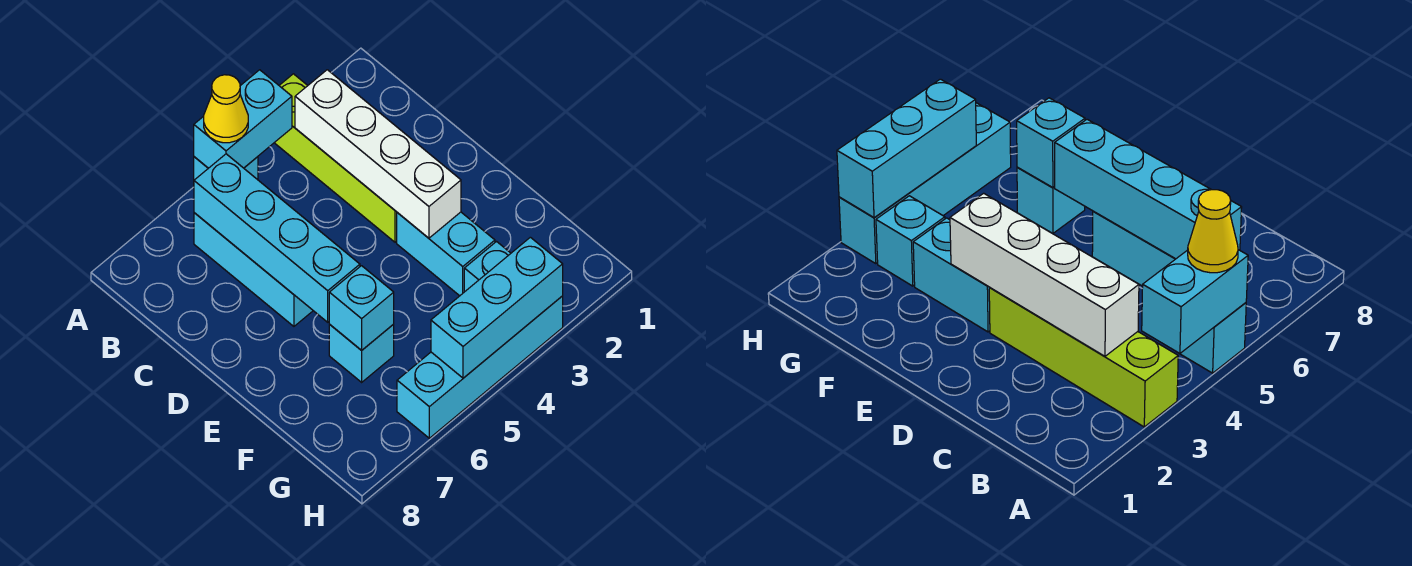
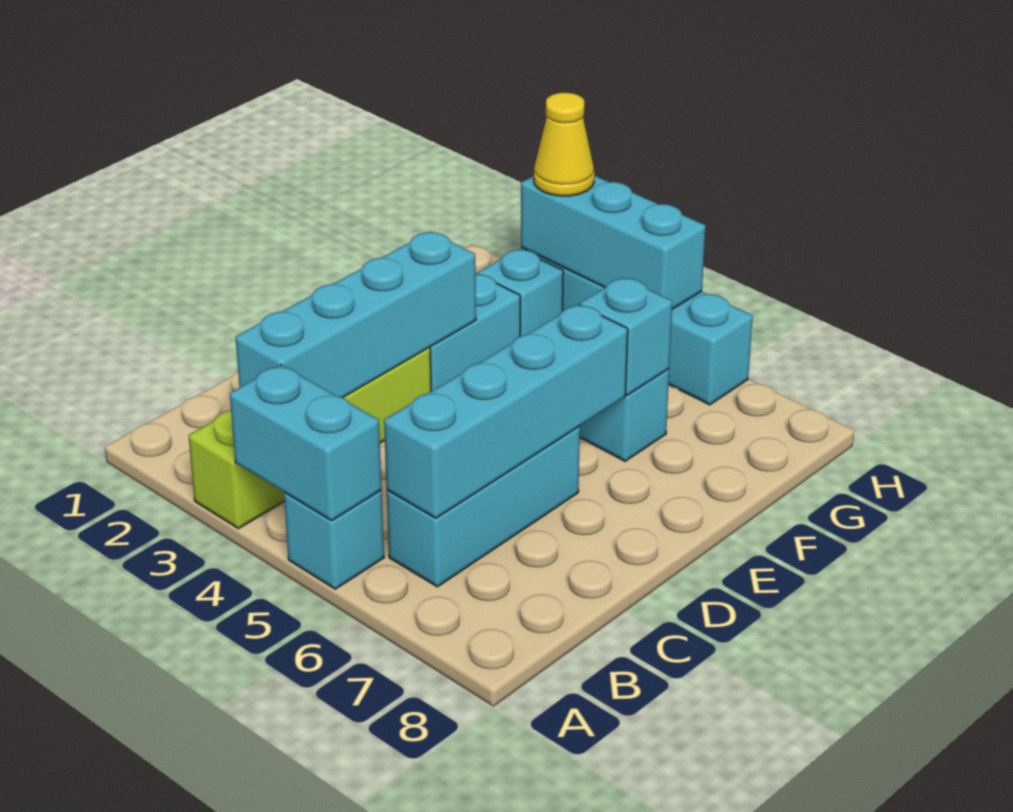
yellow cone A5 level 3 -> yellow cone H3 level 3
white brick B3:E3 level 2 -> cyan brick B3:E3 level 2

